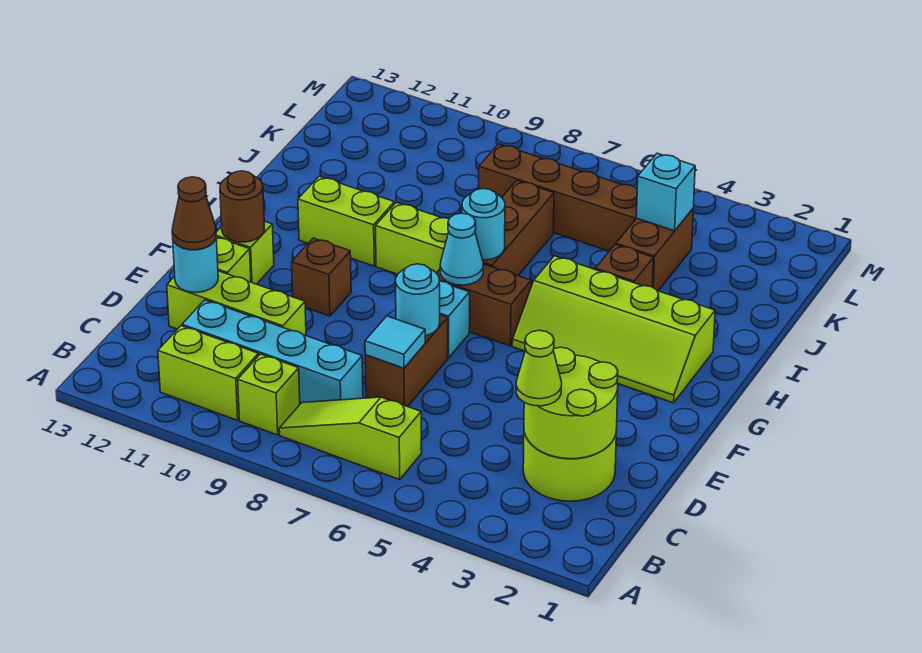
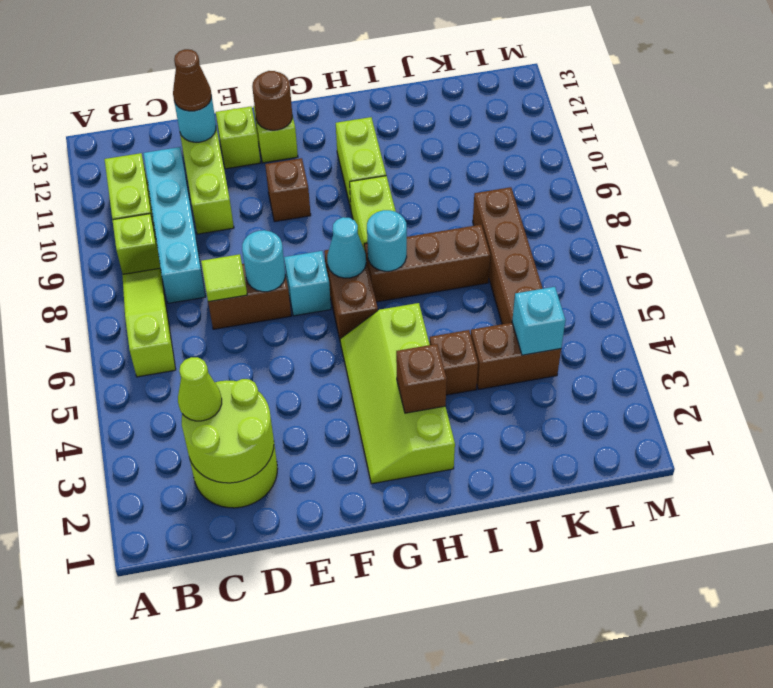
cyan tile D7 level 2 -> lime tile D7 level 2
none -> brown brick H3 level 2

